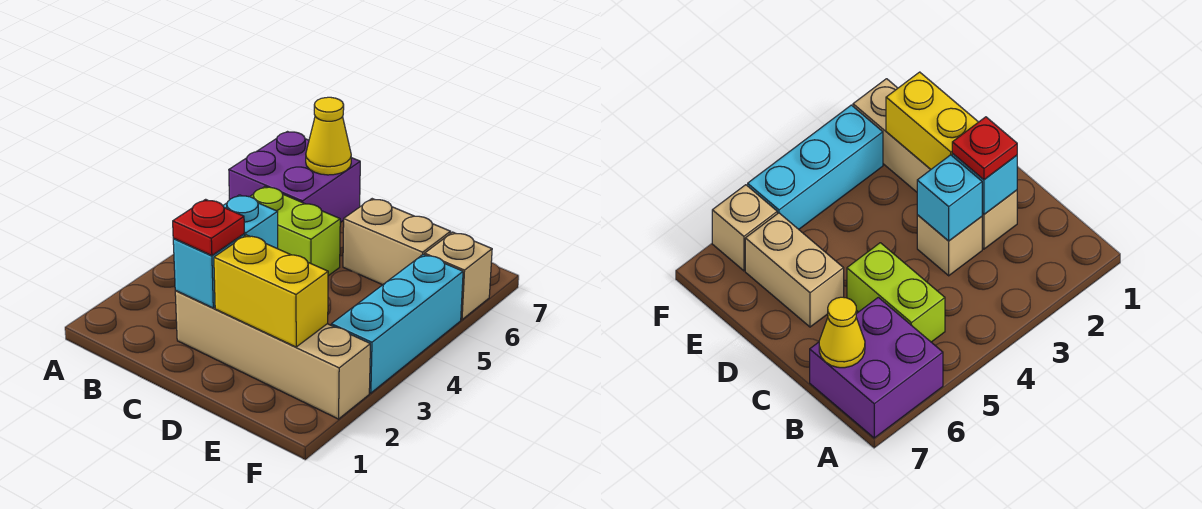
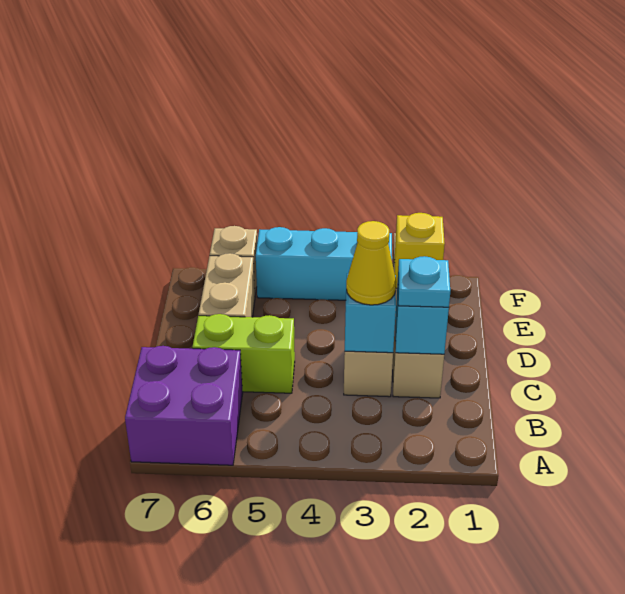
lime brick B5:C5 level 1 -> lime brick C5:C6 level 1
yellow cone B7 level 2 -> yellow cone C3 level 3
red plate C2 level 3 -> cyan plate C2 level 3
yellow brick D2:E2 level 2 -> yellow brick E2 level 2

